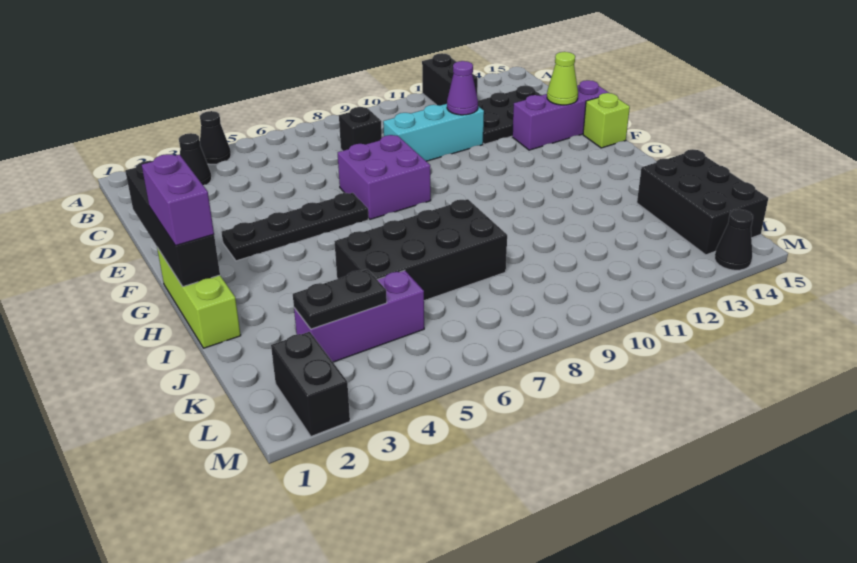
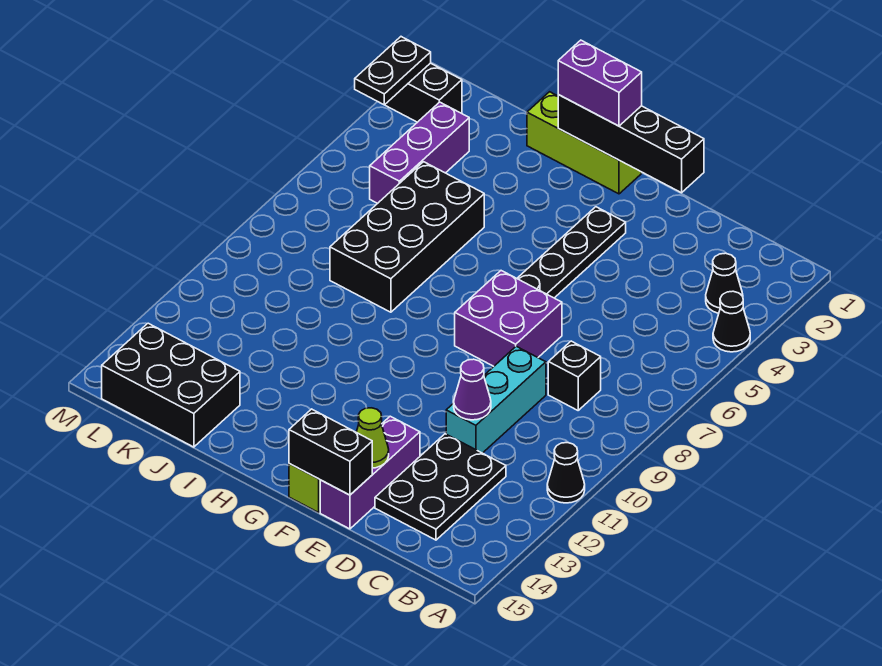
black brick A12:B12 level 1 -> black brick E15:F15 level 2
black plate K3:K4 level 2 -> black plate M2:M3 level 2
black cone M14 level 1 -> black cone A11 level 1

